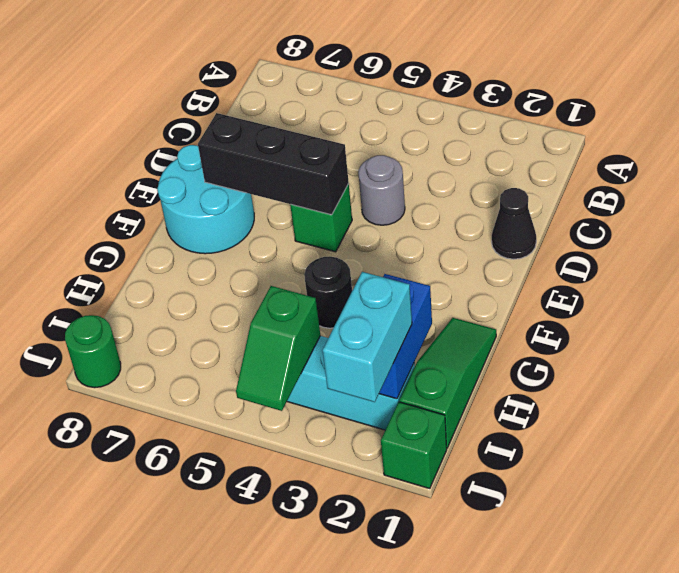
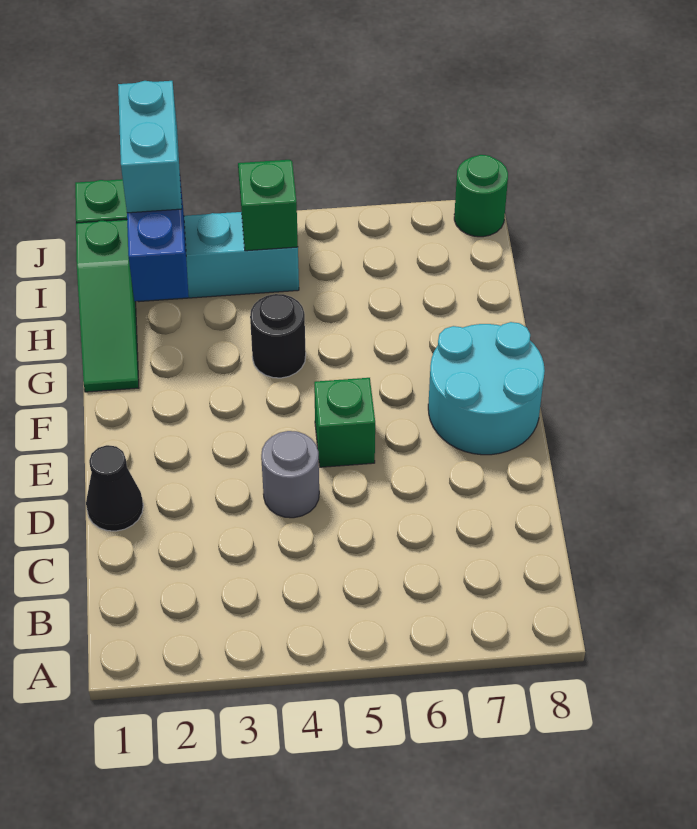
black brick E5:E7 level 2 -> none

